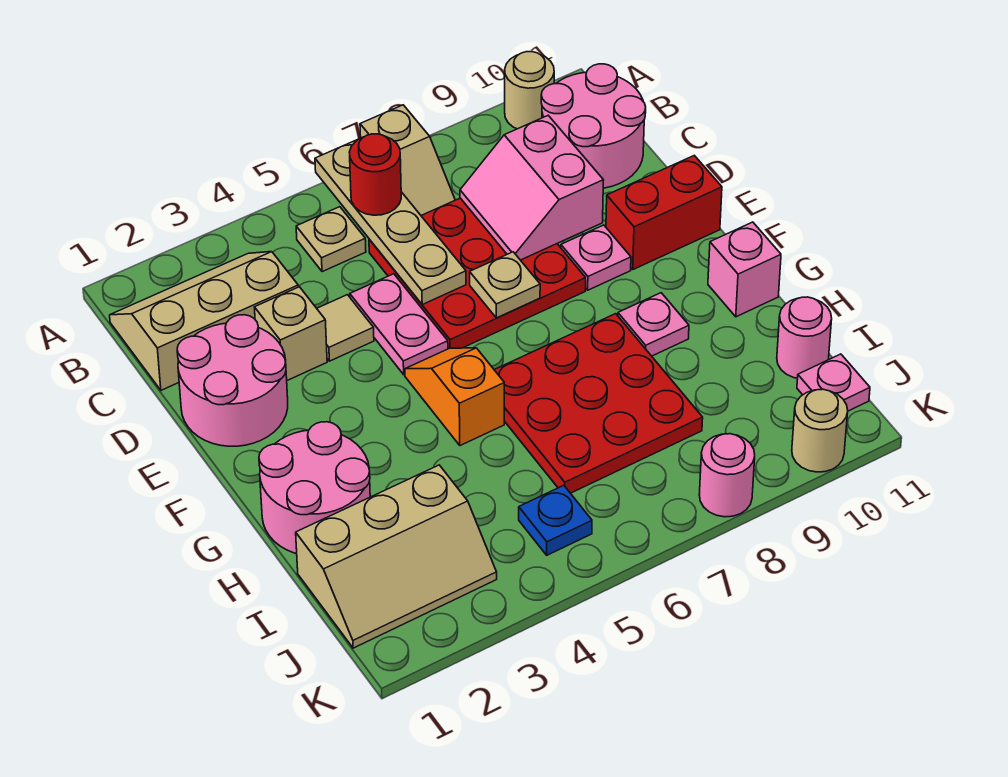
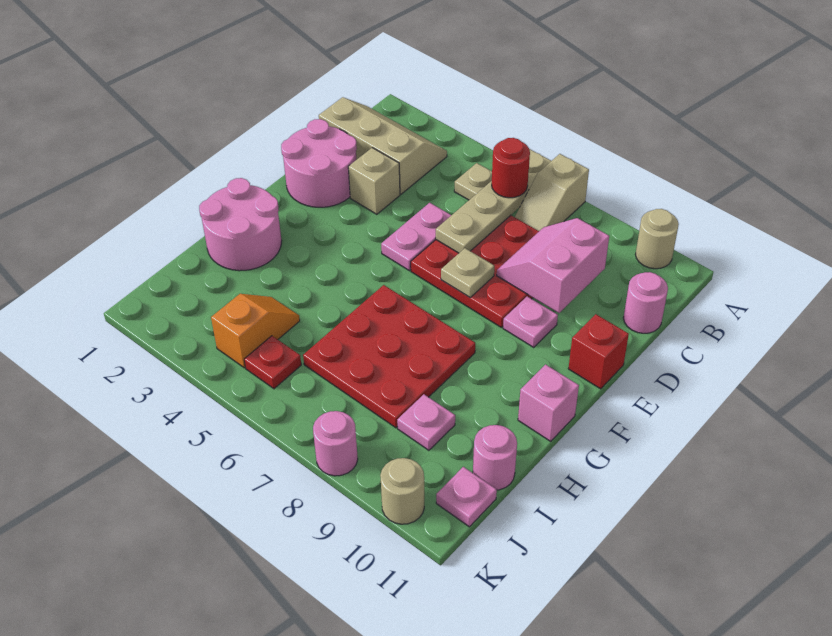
pink round brick B10:C11 level 1 -> pink round brick C11 level 1
tan tile D4 level 1 -> none
red brick E10:E11 level 1 -> red brick E11 level 1
orange slope F5:G5 level 1 top G -> orange slope I4:J4 level 1 top J
pink plate G9 level 1 -> pink plate I9 level 1
tan slope I1:J3 level 1 top I -> none
blue plate J5 level 1 -> red plate J5 level 1

